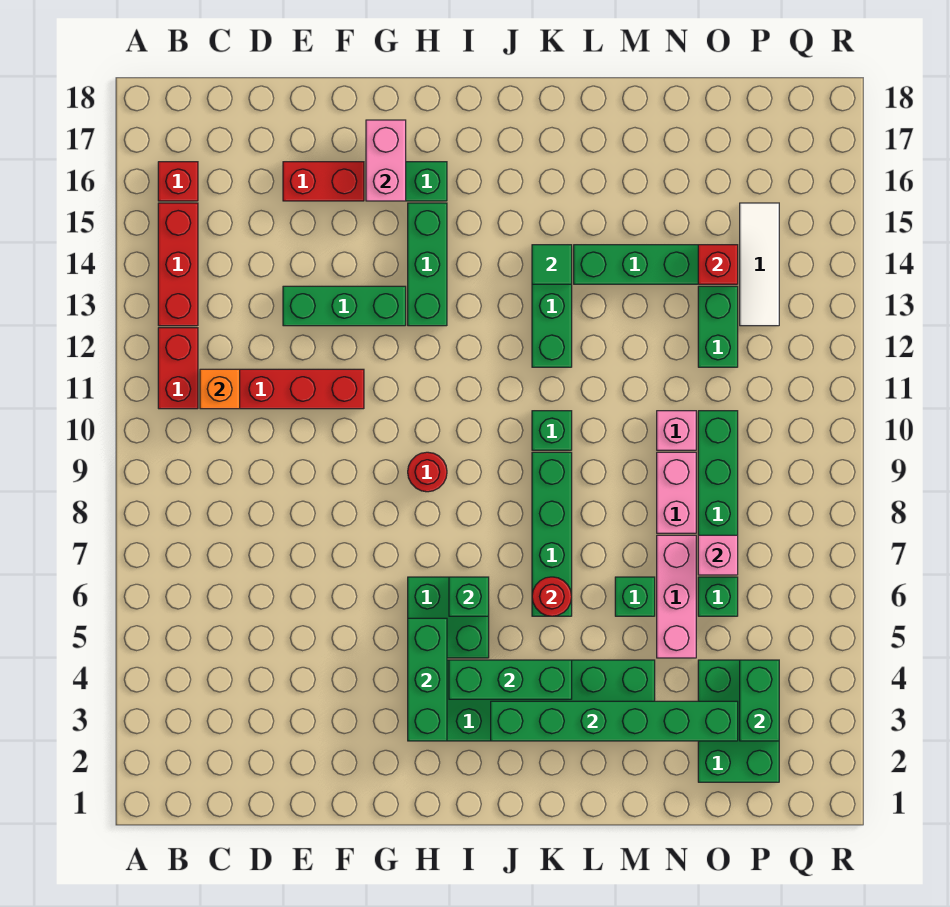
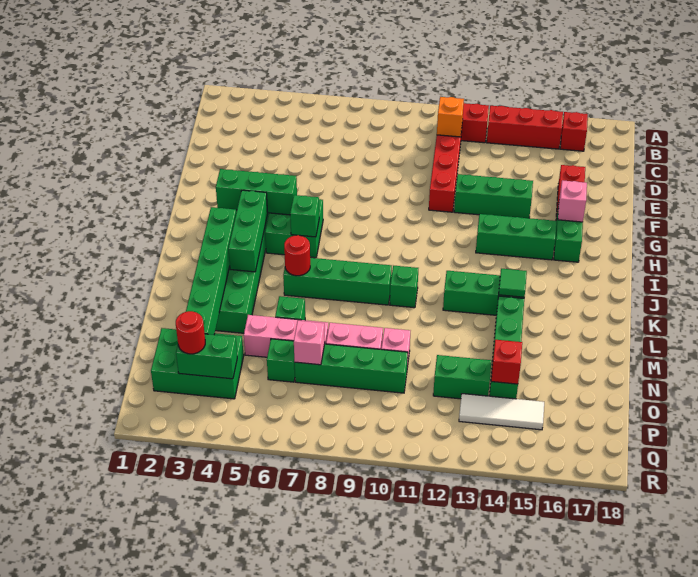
green brick E13:G13 level 1 -> green brick F12:F14 level 1
pink brick G16:G17 level 2 -> pink brick G16 level 2
red round brick H9 level 1 -> red round brick P3 level 3

